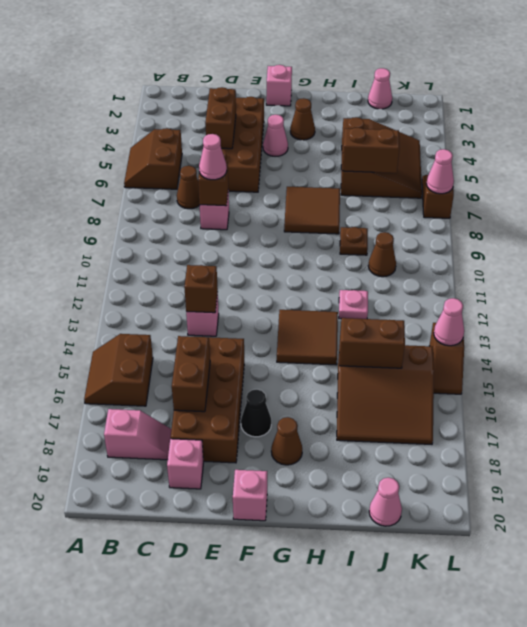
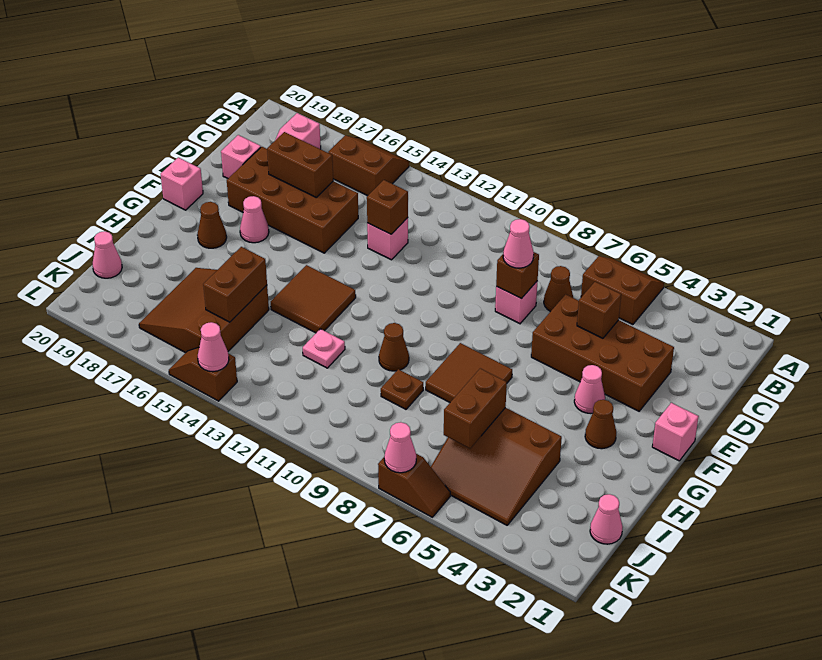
brown brick D4:D5 level 2 -> brown brick D5 level 2
black cone F17 level 1 -> pink cone F17 level 1
brown cone J10 level 1 -> brown cone H10 level 1

